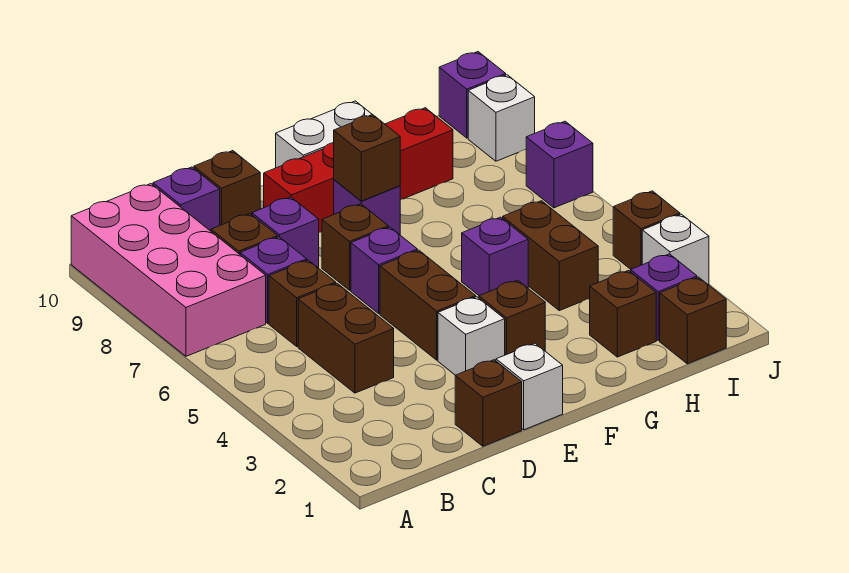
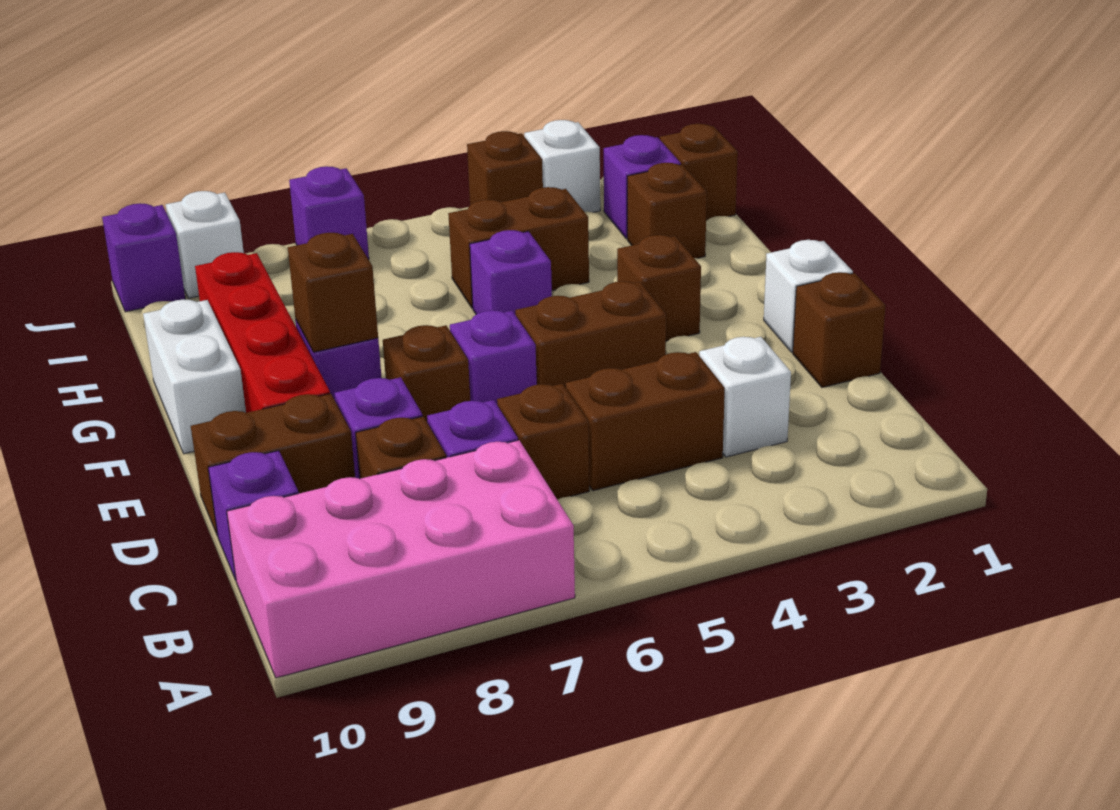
brown brick D10 level 1 -> brown brick D9:D10 level 1
white brick E3 level 1 -> white brick C3 level 1

